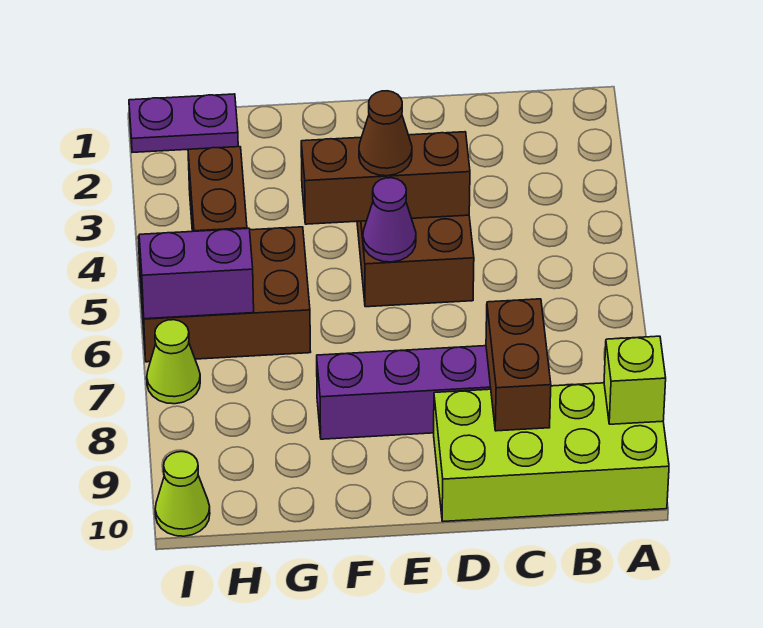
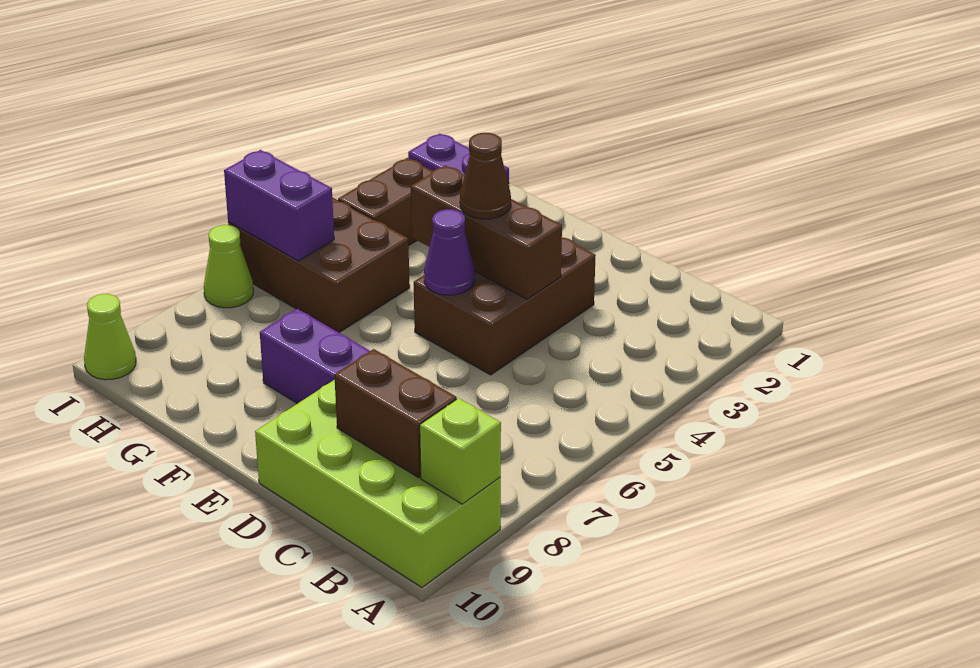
brown brick C8:C9 level 2 -> brown brick B9:C9 level 2

